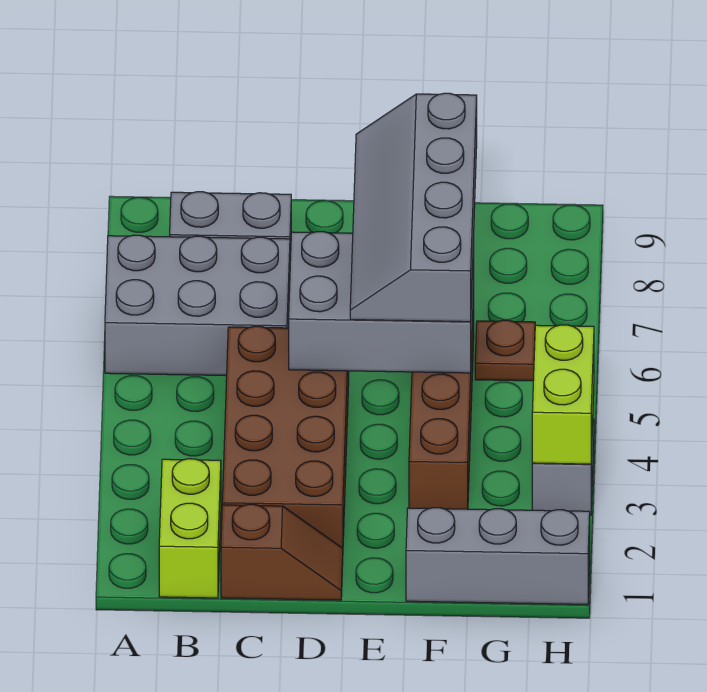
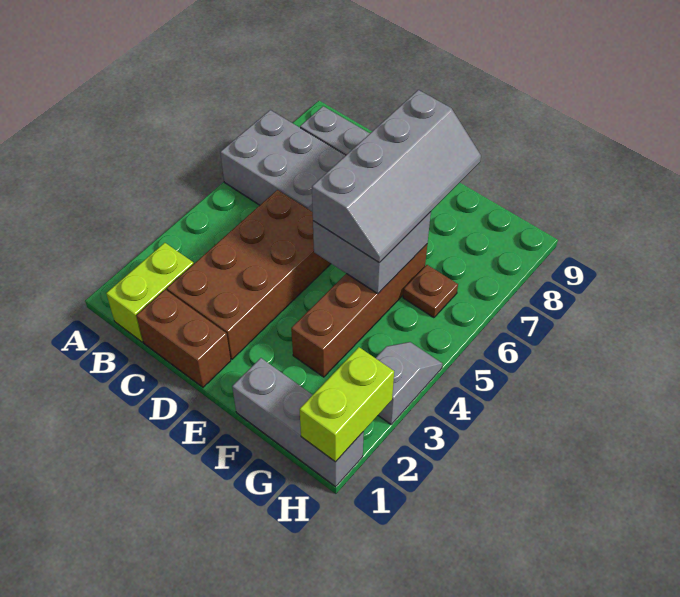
brown slope C1:D1 level 1 top C -> brown brick C1:D1 level 1
grey brick D5:F6 level 2 -> grey brick E5:F6 level 2
grey slope E5:F8 level 3 top F -> grey slope E5:F8 level 3 top E
lime brick H3:H4 level 2 -> lime brick H1:H2 level 2

